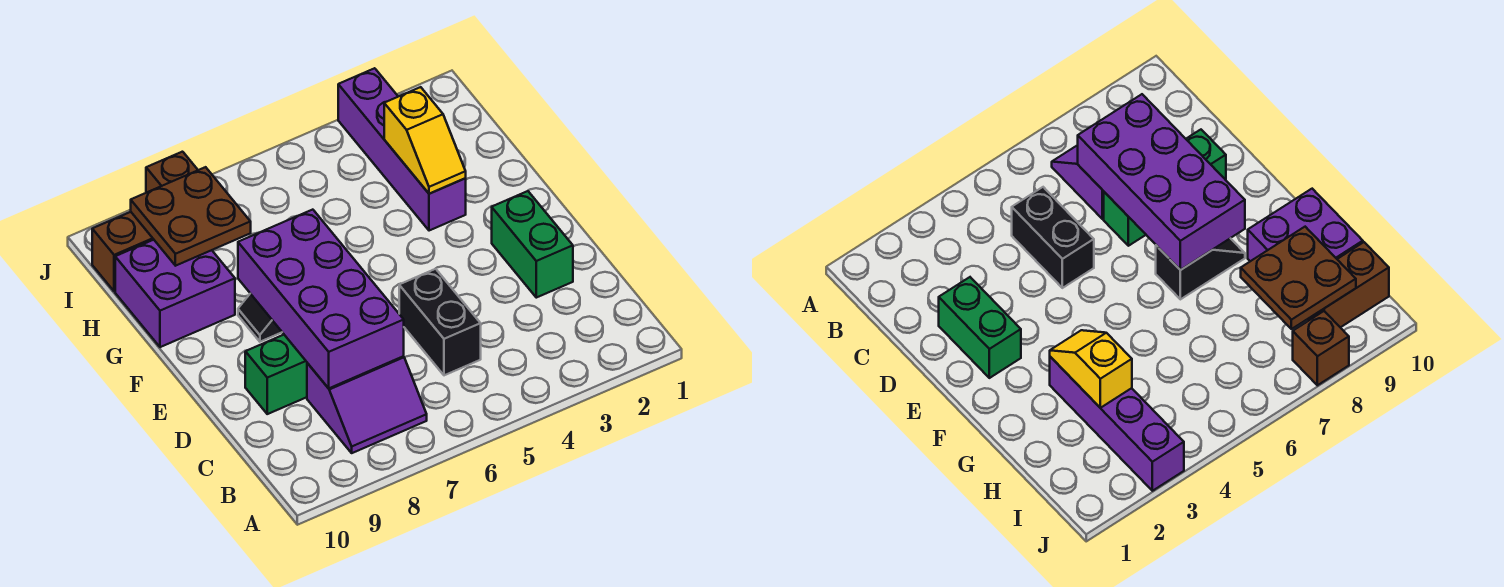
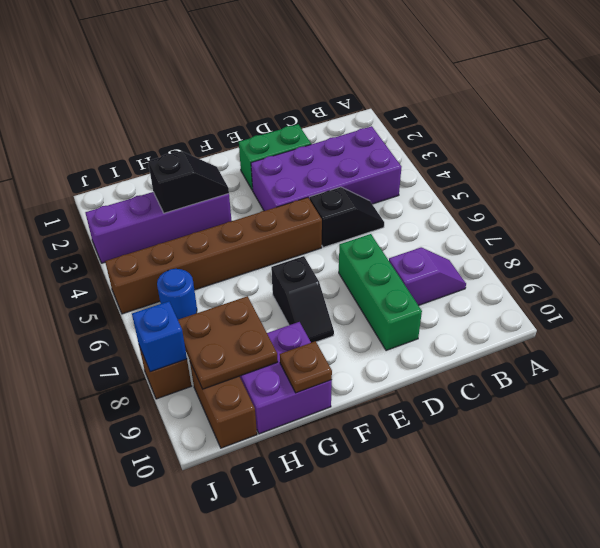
purple slope B7:C8 level 1 top C -> purple slope B8:C8 level 1 top C
black brick C5:D5 level 1 -> black slope C5:D5 level 1 top D
purple brick C7:F8 level 2 -> purple brick B3:E4 level 1
none -> brown brick E5:J5 level 1
yellow slope G3:H3 level 2 top H -> black slope G3:H3 level 2 top H
none -> brown plate G10 level 2
none -> blue round brick I6 level 1
none -> blue brick J8 level 2

